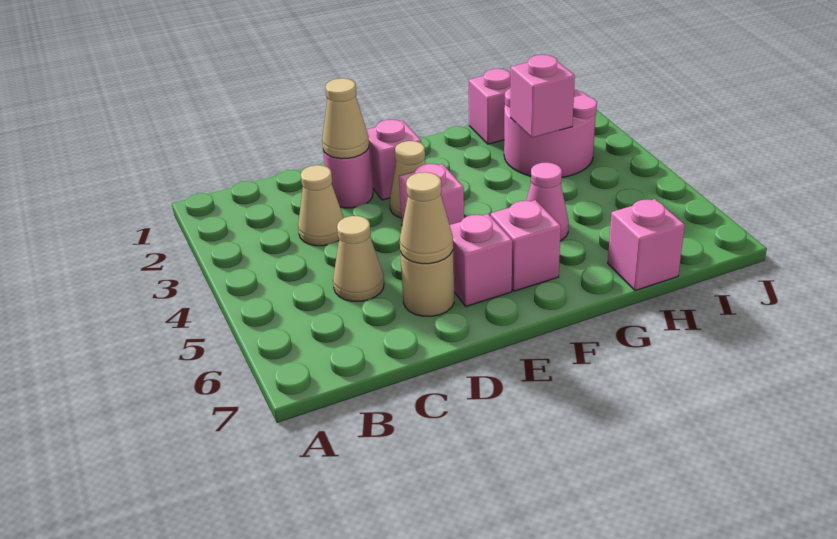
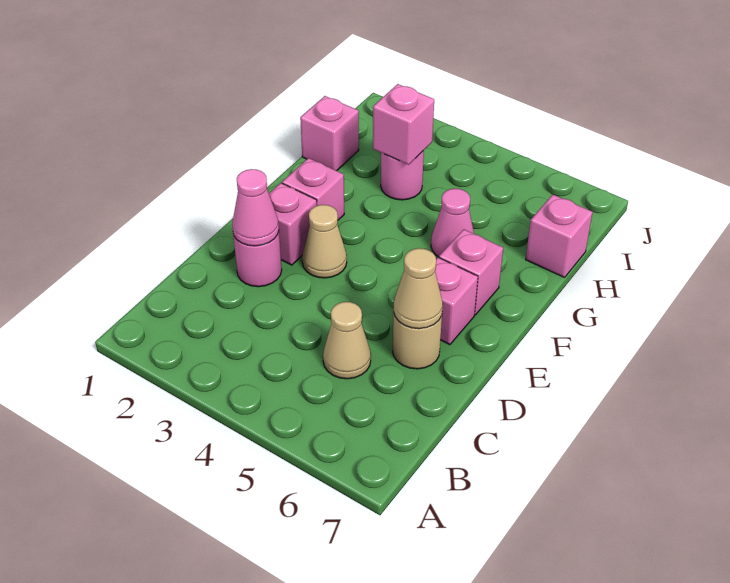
tan cone C3 level 1 -> none
tan cone D2 level 2 -> pink cone D2 level 2
pink brick E4 level 1 -> pink brick F2 level 1
pink round brick H2:I3 level 1 -> pink round brick H3 level 1

